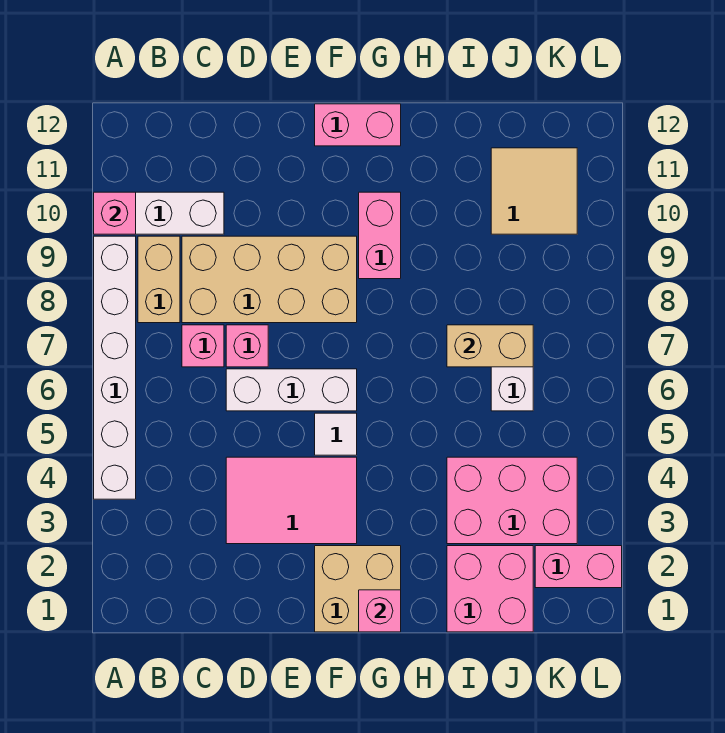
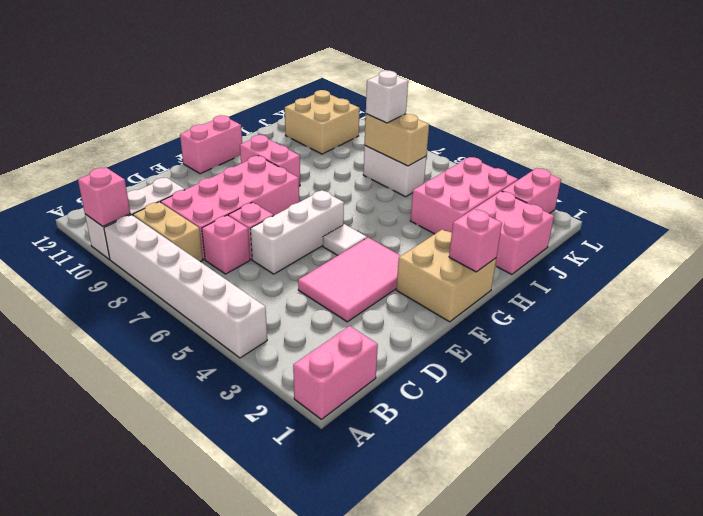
none -> pink brick A1:B1 level 1
tan brick C8:F9 level 1 -> pink brick C8:F9 level 1
tan brick I7:J7 level 2 -> tan brick J6:J7 level 2
none -> white brick J7 level 3
tan tile J10:K11 level 1 -> tan brick J10:K11 level 1

